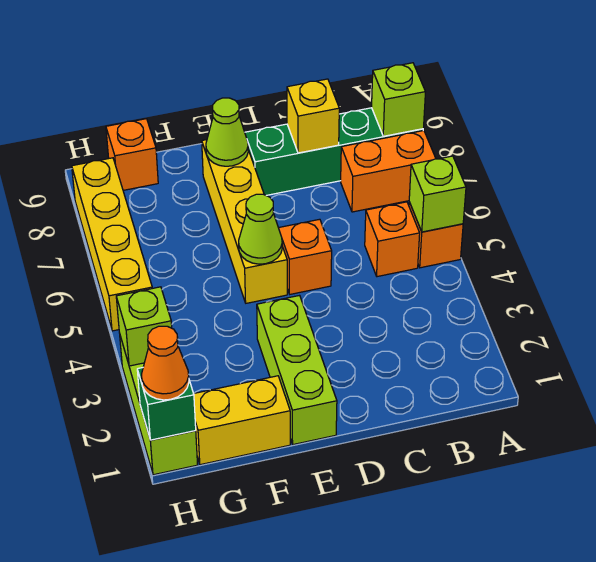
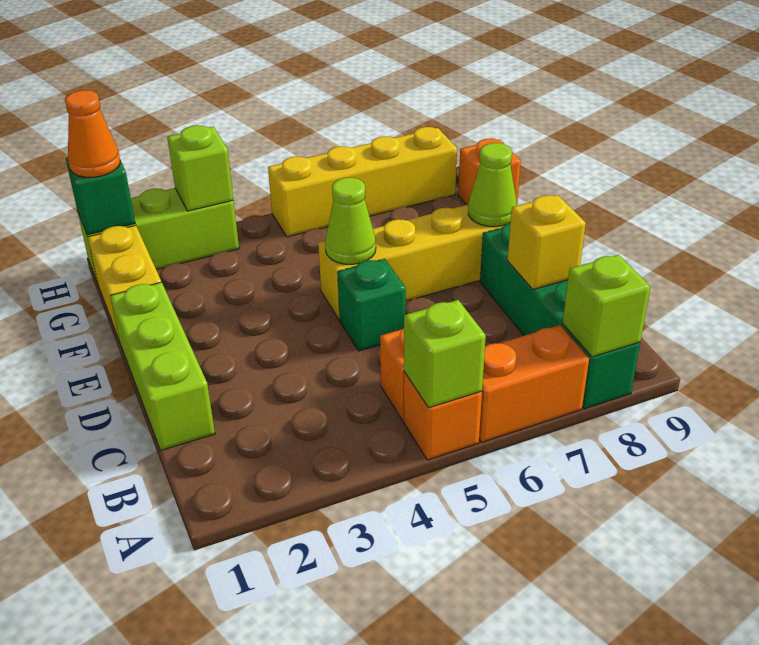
orange brick A7:B7 level 1 -> orange brick A6:A7 level 1
orange brick D5 level 1 -> green brick D5 level 1
lime brick E1:E3 level 1 -> lime brick C1:E1 level 1

